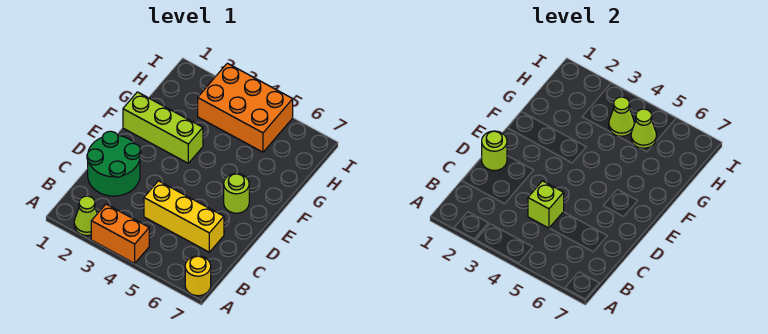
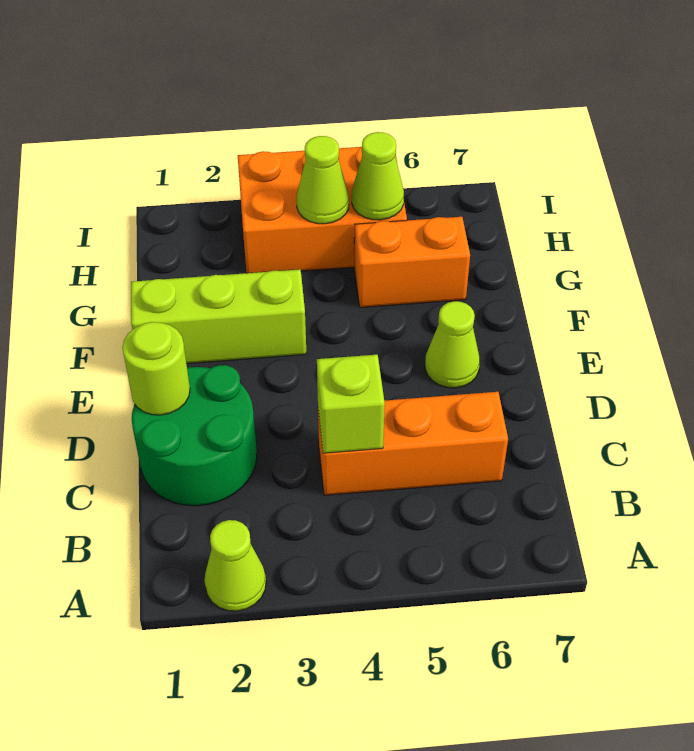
orange brick A3:A4 level 1 -> orange brick G5:G6 level 1
yellow round brick A7 level 1 -> none
yellow brick C4:C6 level 1 -> orange brick C4:C6 level 1
lime round brick E6 level 1 -> lime cone E6 level 1

